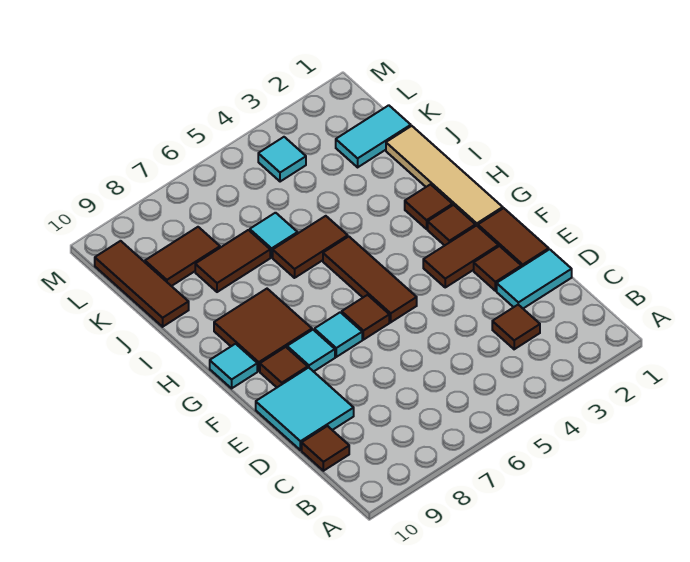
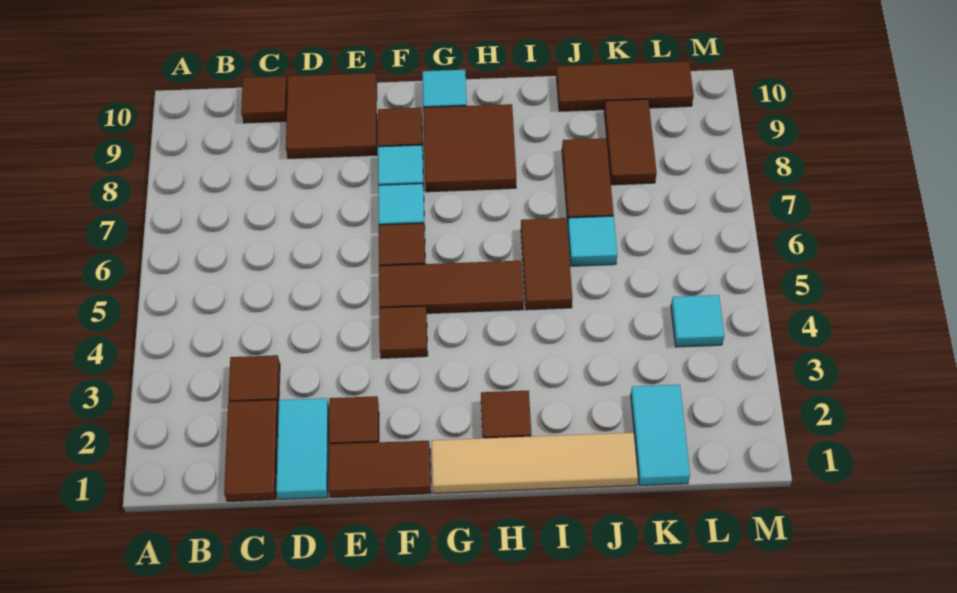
cyan tile D9:E10 level 1 -> brown tile D9:E10 level 1
brown tile F2:F3 level 1 -> brown tile C1:C2 level 1
brown tile G2 level 1 -> brown tile F4 level 1

